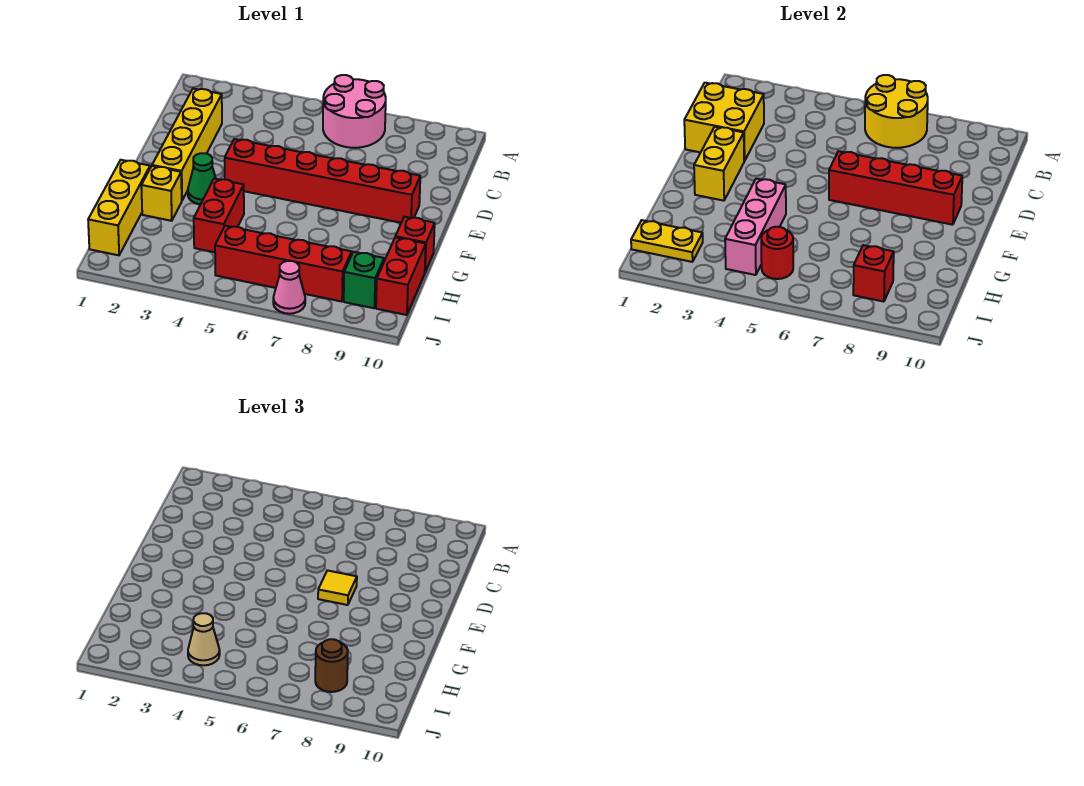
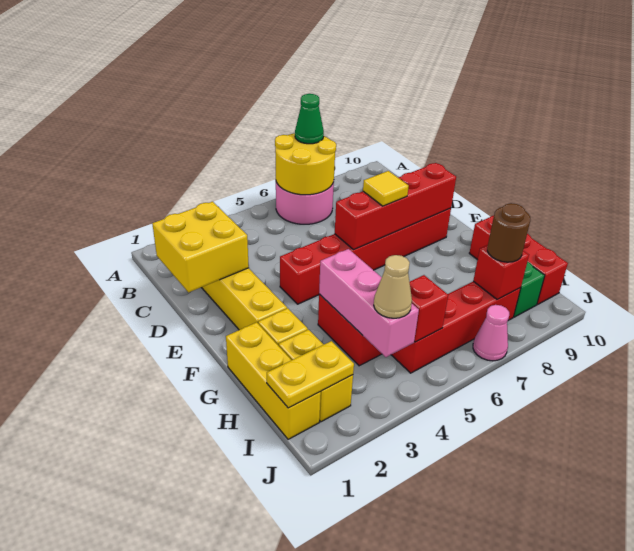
yellow brick E2:F2 level 2 -> yellow brick H2:I2 level 1
green cone F3 level 1 -> green cone A7 level 3
red round brick I5 level 2 -> red brick I5 level 2

